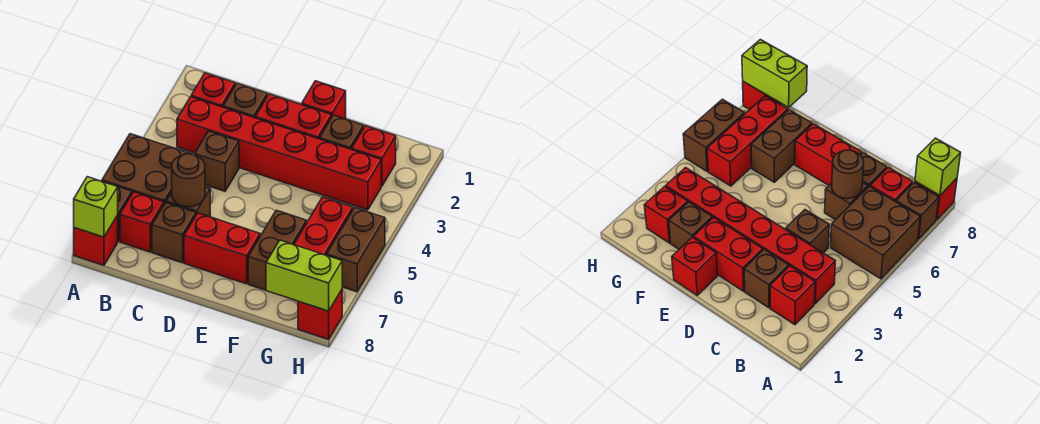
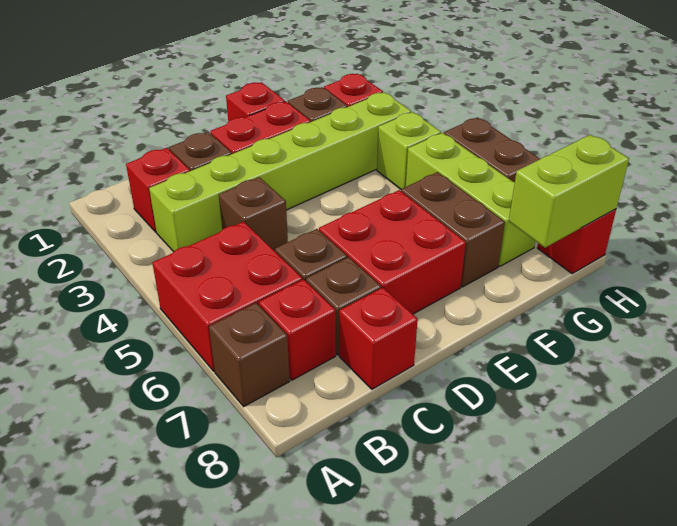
brown brick A5:B6 level 1 -> red brick A5:B6 level 1
red brick A8 level 1 -> red brick C8 level 1
lime brick A8 level 2 -> lime brick G4 level 1
red brick B3:G3 level 1 -> lime brick B3:G3 level 1
brown round brick C6 level 2 -> none
red brick D7:E7 level 1 -> red brick D6:E7 level 1
red brick G5:G7 level 1 -> lime brick G5:G7 level 1

